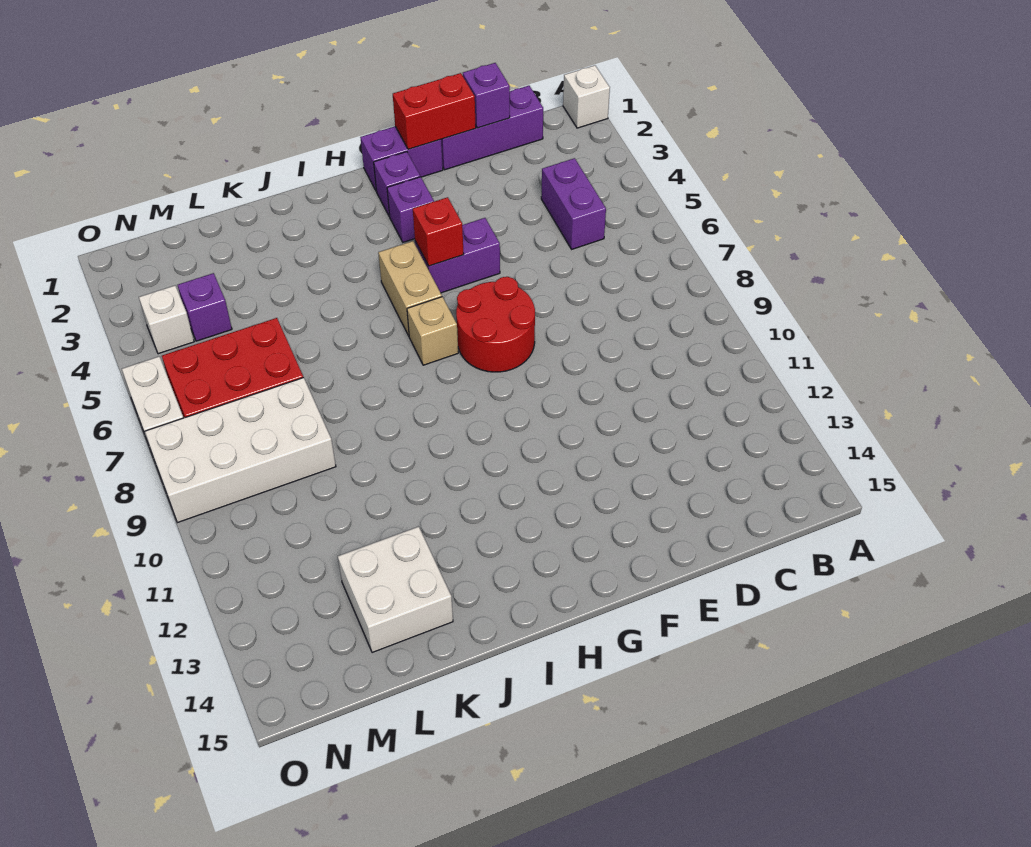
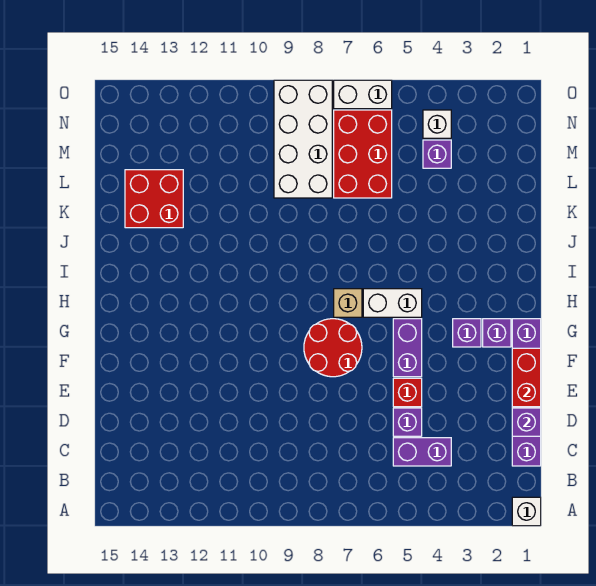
none -> purple brick D5 level 1
red brick G5 level 2 -> red brick E5 level 1
tan brick H5:H6 level 1 -> white brick H5:H6 level 1
white brick K13:L14 level 1 -> red brick K13:L14 level 1

